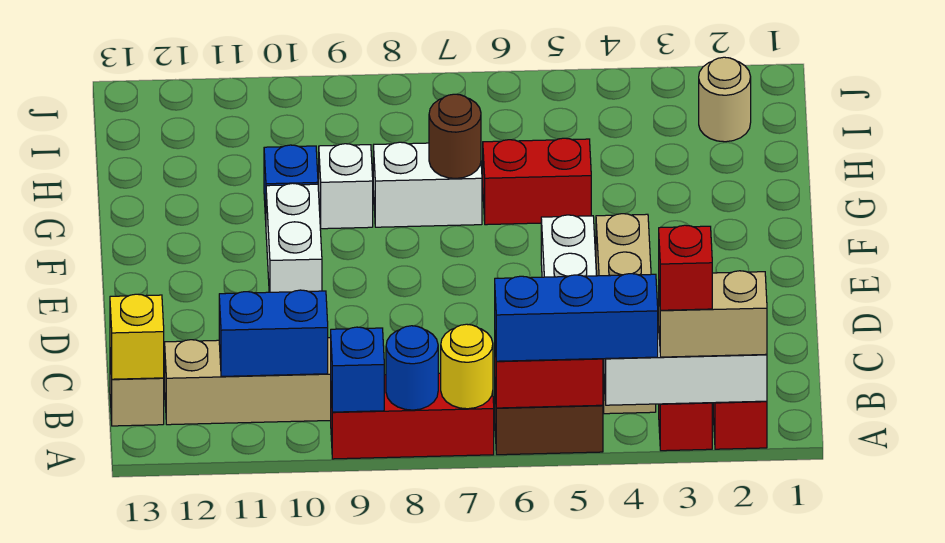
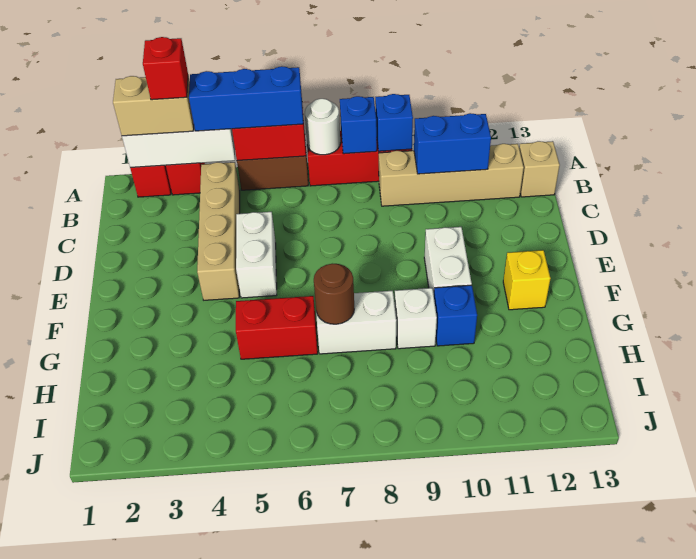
yellow round brick A7 level 2 -> white round brick A7 level 2
blue round brick A8 level 2 -> blue brick A8 level 2
yellow brick B13 level 2 -> yellow brick F12 level 1
tan round brick I2 level 1 -> none

